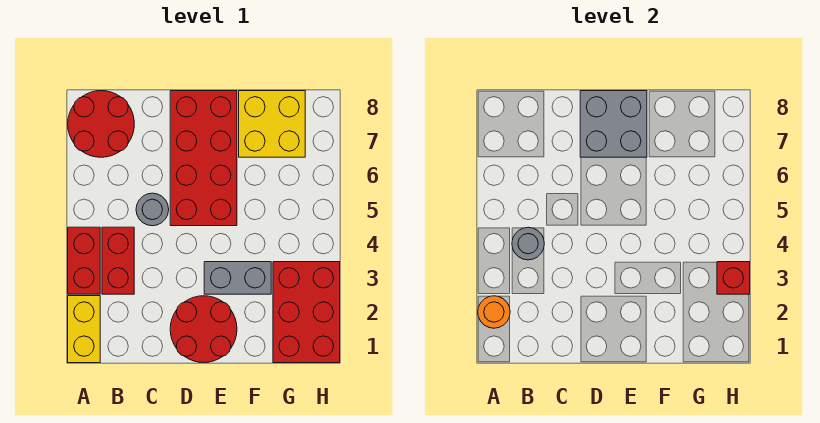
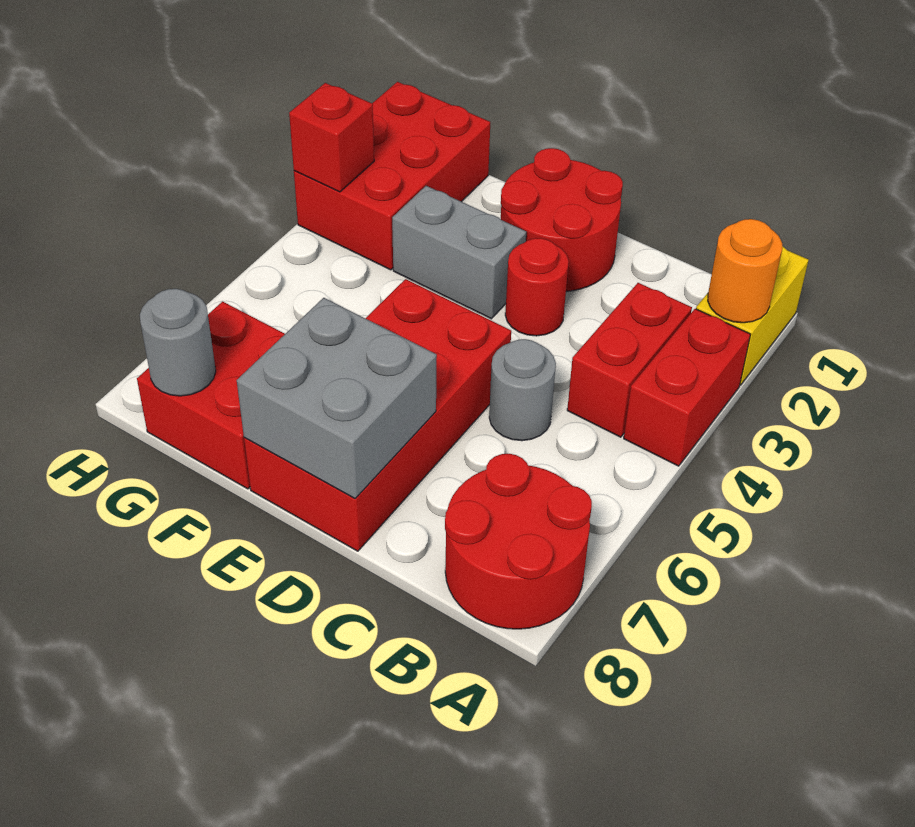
grey round brick B4 level 2 -> grey round brick G8 level 2
none -> red round brick D3 level 1
yellow brick F7:G8 level 1 -> red brick F7:G8 level 1

